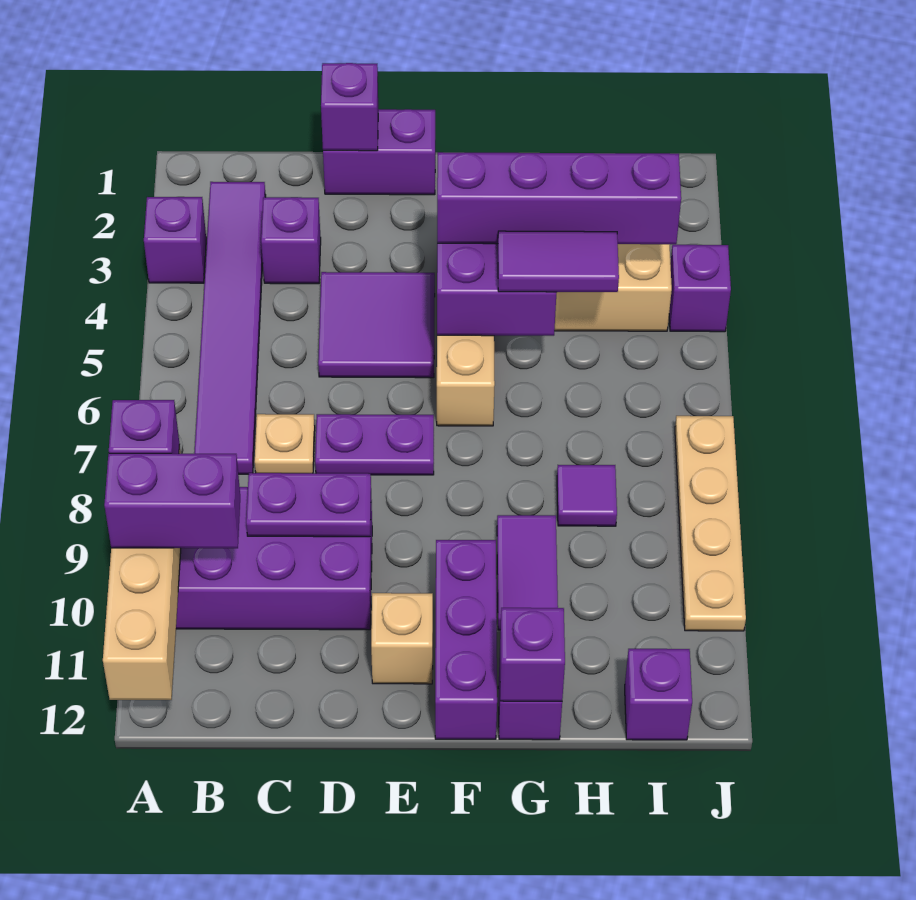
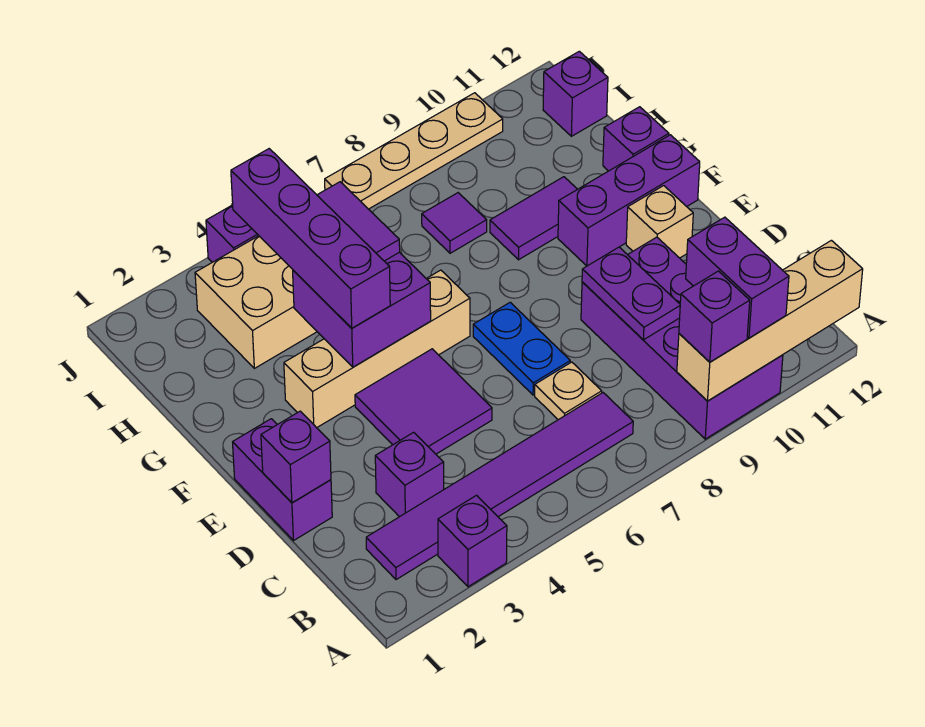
purple plate D7:E7 level 1 -> blue plate D7:E7 level 1
purple brick G12 level 2 -> none

